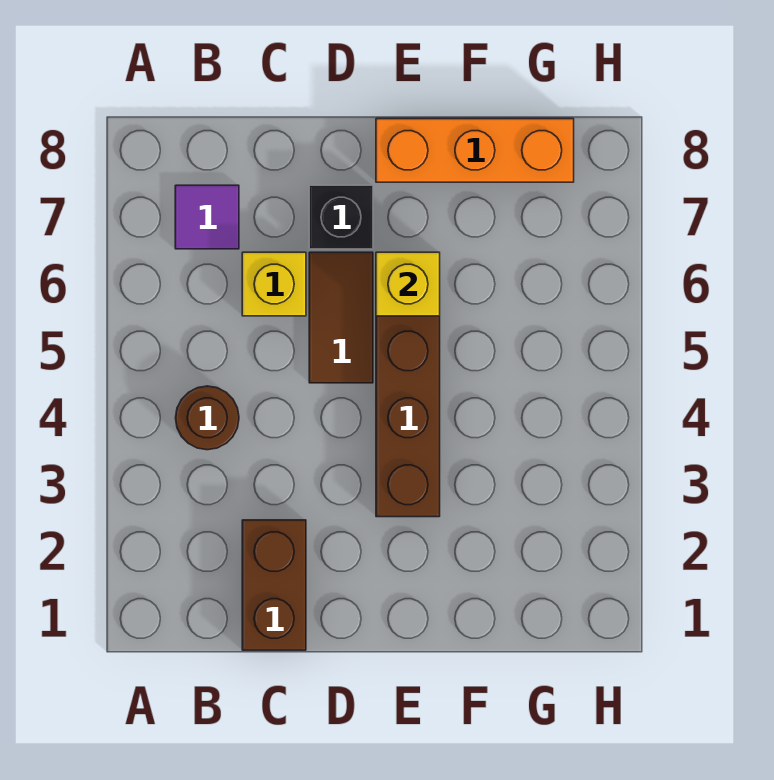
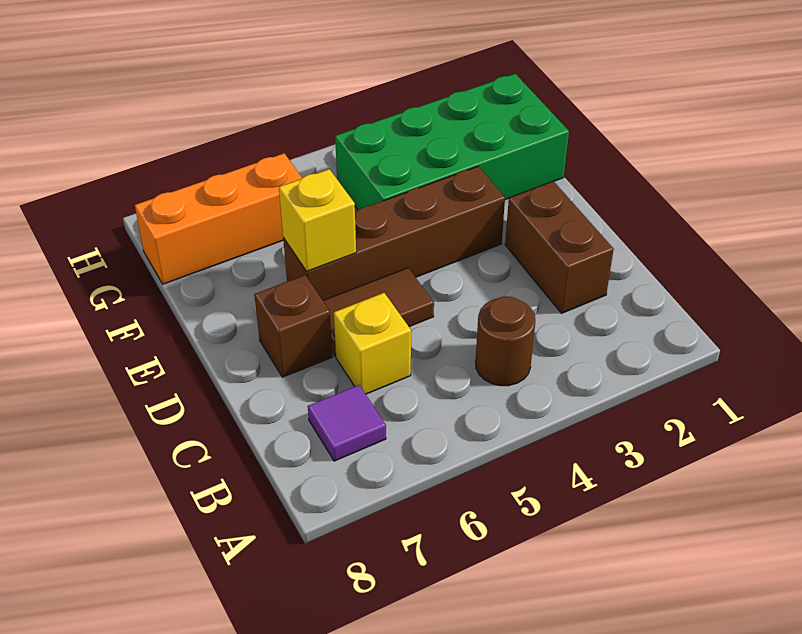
brown brick C1:C2 level 1 -> brown brick C2:D2 level 1
black brick D7 level 1 -> brown brick D7 level 1
orange brick E8:G8 level 1 -> orange brick G6:G8 level 1
none -> green brick F1:G4 level 1

